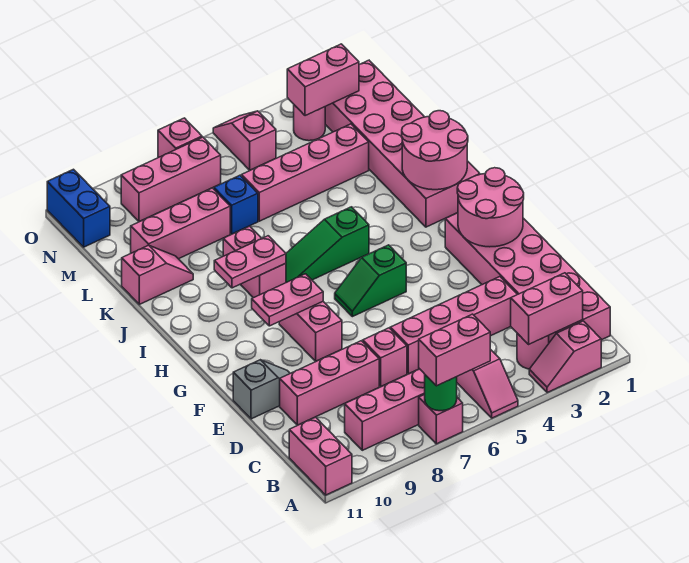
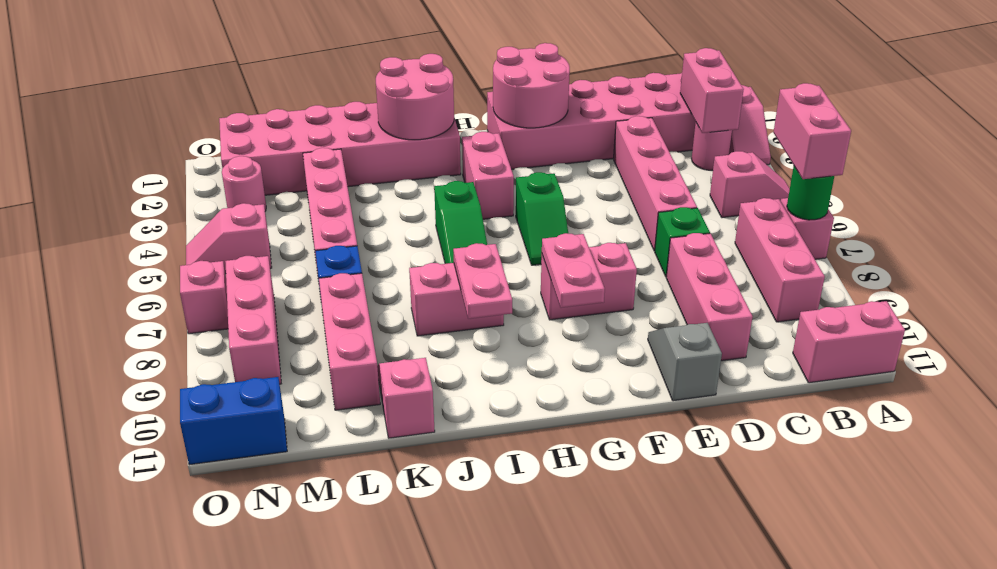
pink brick D7 level 1 -> green brick D7 level 1
pink brick N2:N3 level 2 -> pink brick H3:H4 level 1

